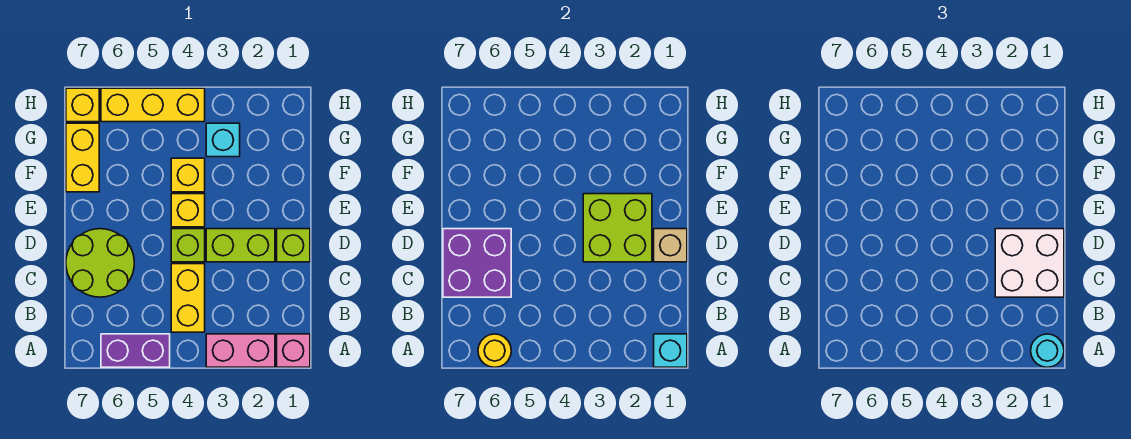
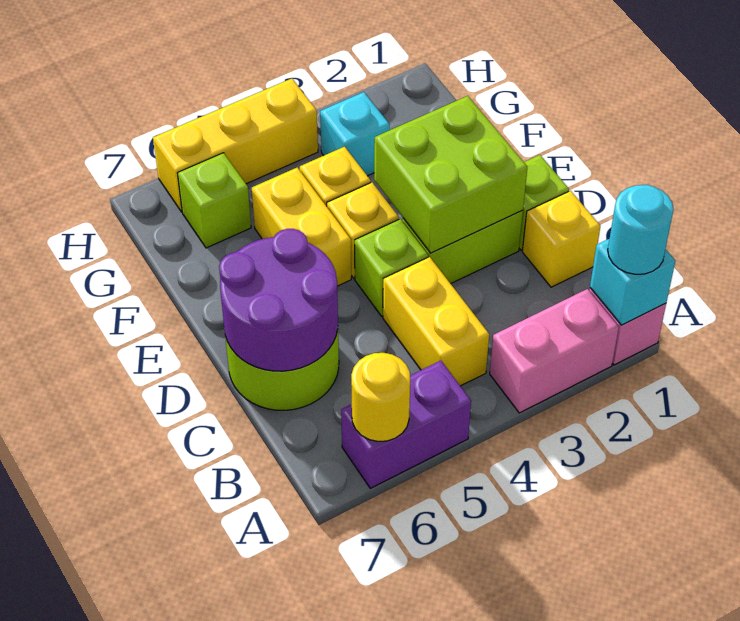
white brick C1:D2 level 3 -> none
purple brick C6:D7 level 2 -> purple round brick C6:D7 level 2
tan brick D1 level 2 -> none
yellow brick F7:G7 level 1 -> yellow brick E5:F5 level 1
none -> lime brick G6 level 1
yellow brick H7 level 1 -> yellow brick C1 level 1

